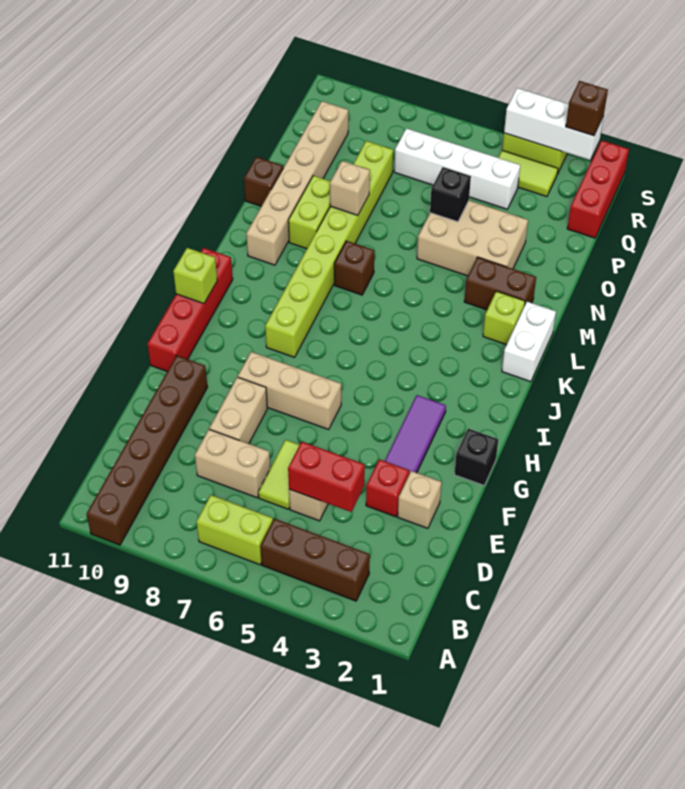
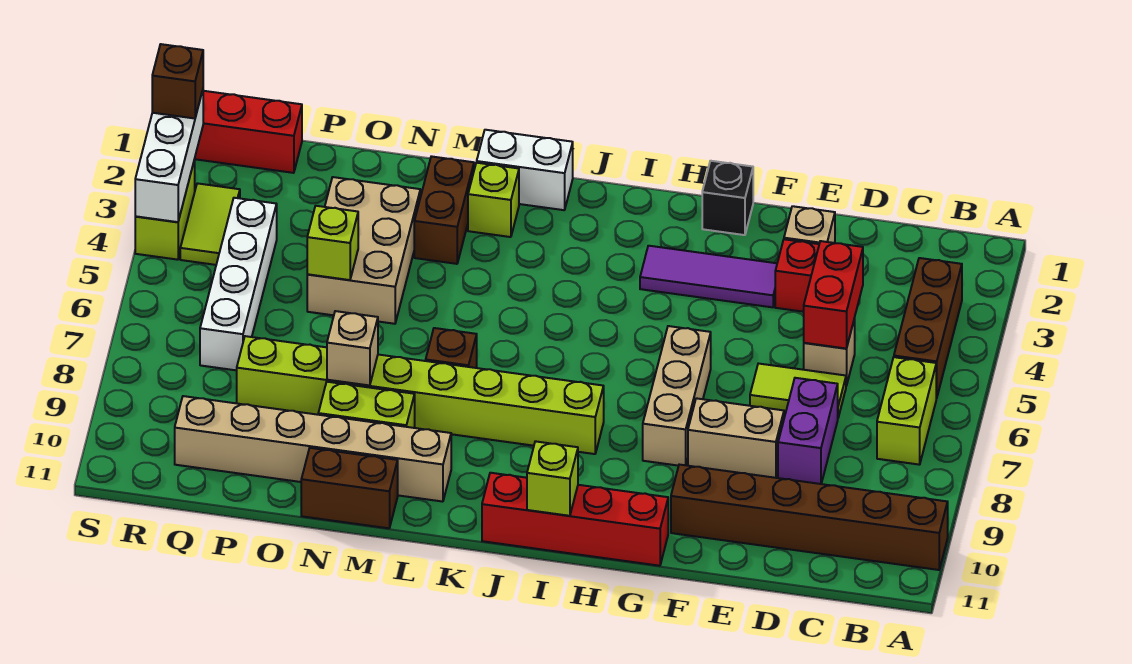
tan brick D7:D8 level 1 -> purple brick D7:D8 level 1
brown brick N11 level 1 -> brown brick M11:N11 level 1
black brick O5 level 2 -> lime brick O5 level 2

